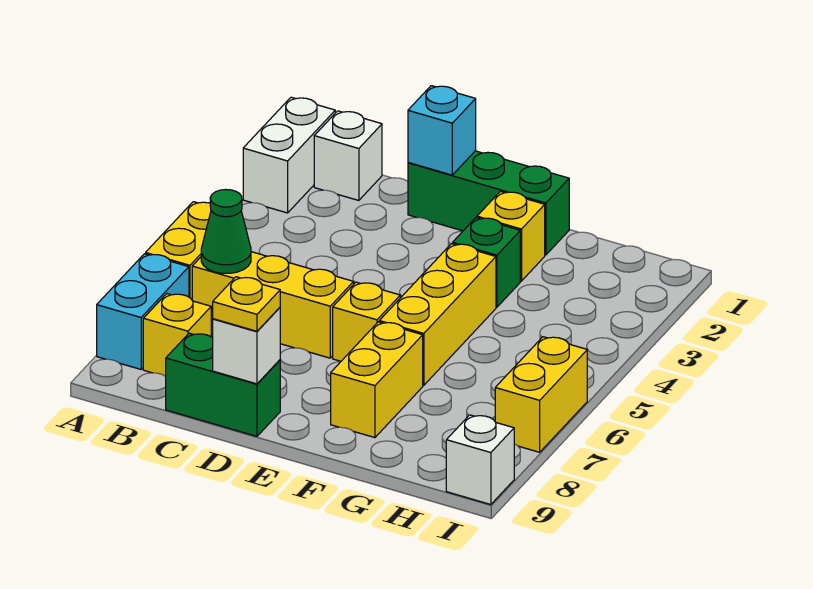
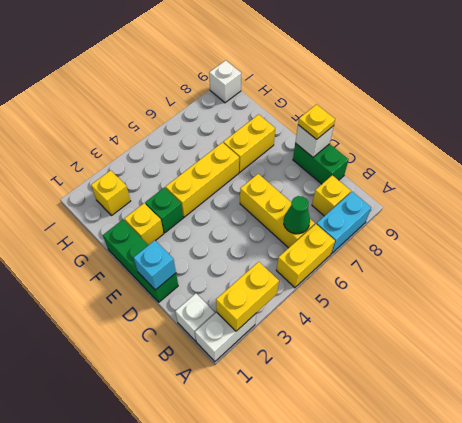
yellow brick E6 level 1 -> yellow brick H2 level 1
yellow brick I6:I7 level 1 -> yellow brick A2:A3 level 2

